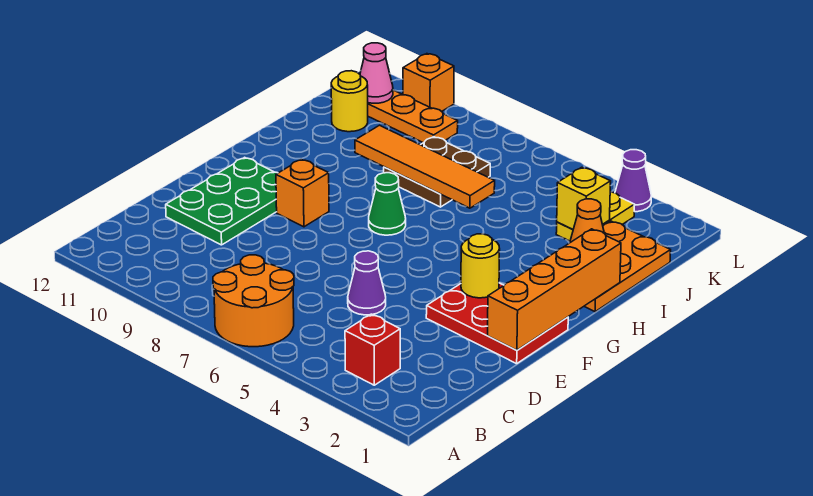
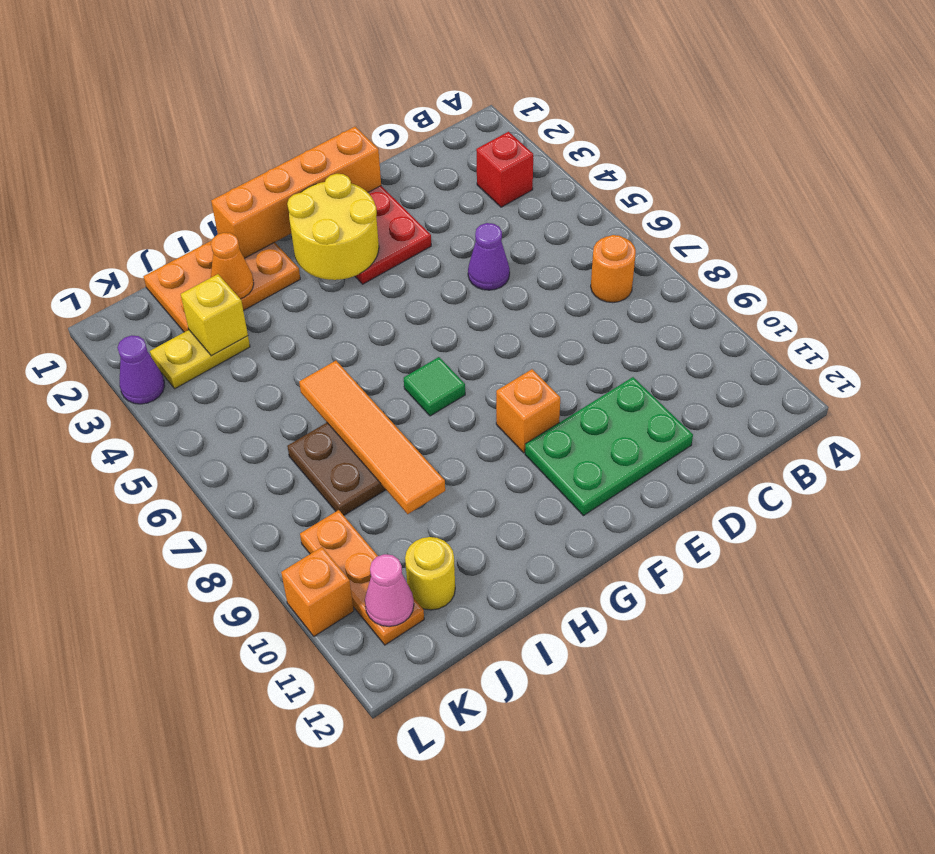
orange round brick A6:B7 level 1 -> orange round brick B7 level 1
yellow round brick F3 level 2 -> yellow round brick F2:G3 level 2
green cone G7 level 1 -> green tile G7 level 1

